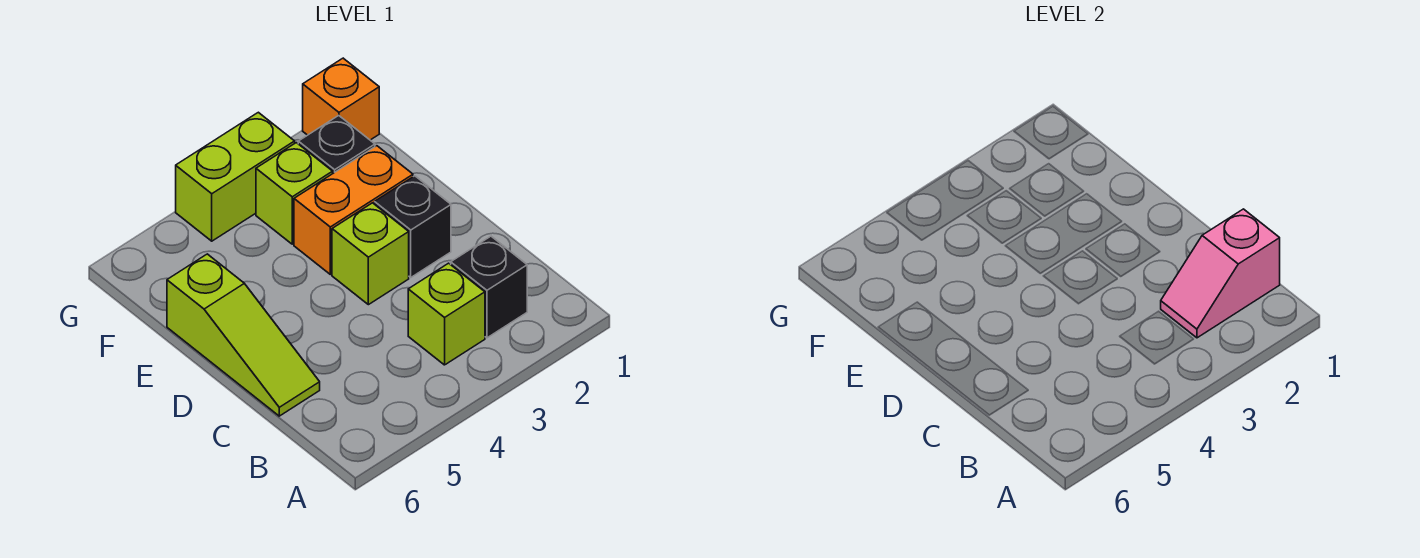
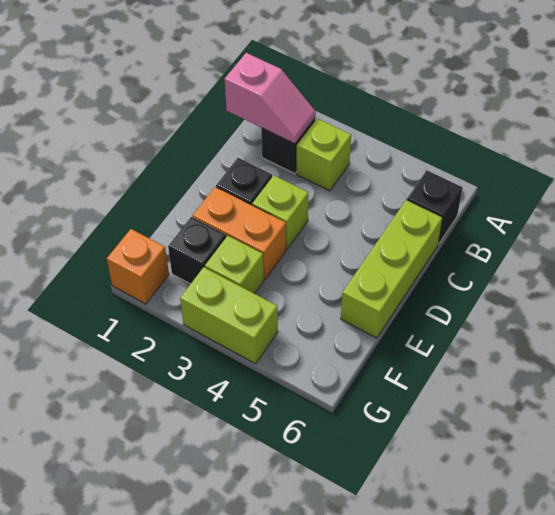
none -> black brick B6 level 1
lime slope C6:E6 level 1 top E -> lime brick C6:E6 level 1

